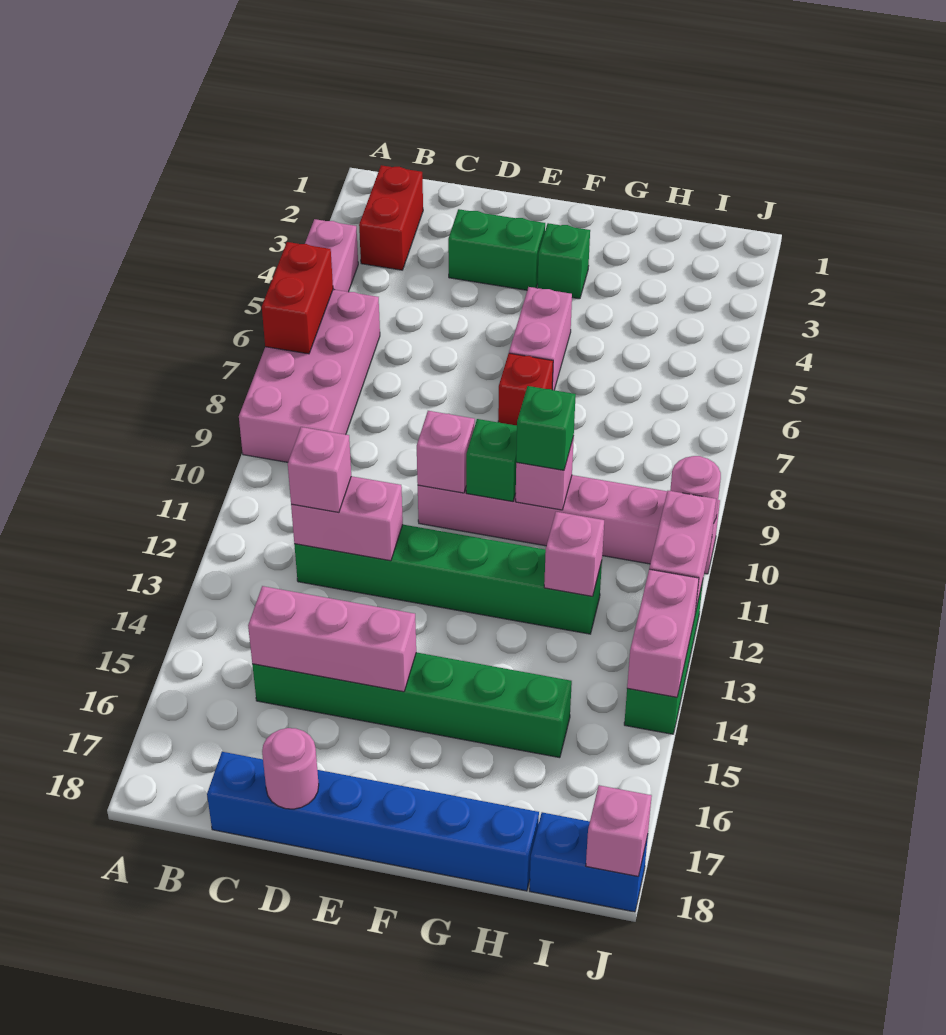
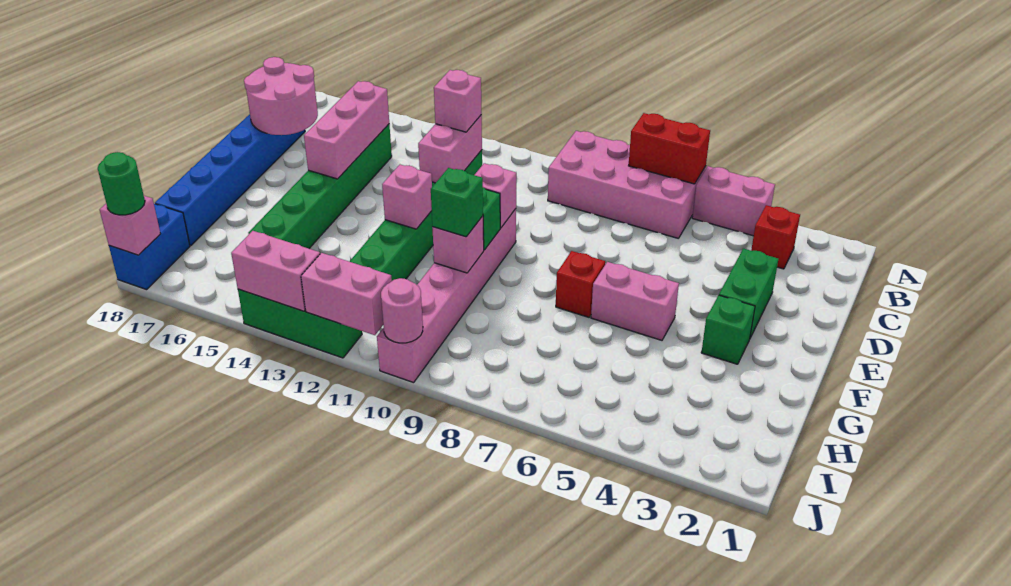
red brick B2:B3 level 1 -> red brick B3 level 1
pink round brick D18 level 2 -> pink round brick C17:D18 level 2
pink brick H12 level 2 -> pink brick F12 level 2
none -> green round brick J18 level 3

